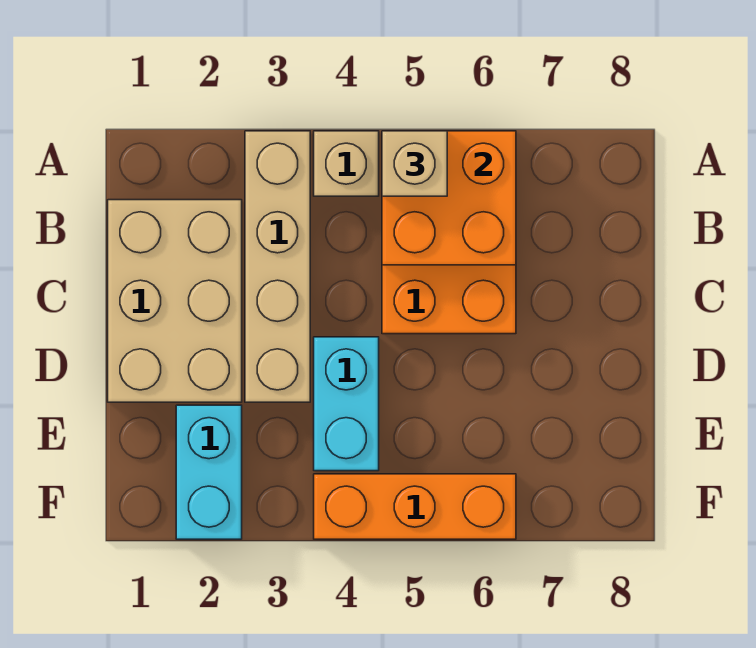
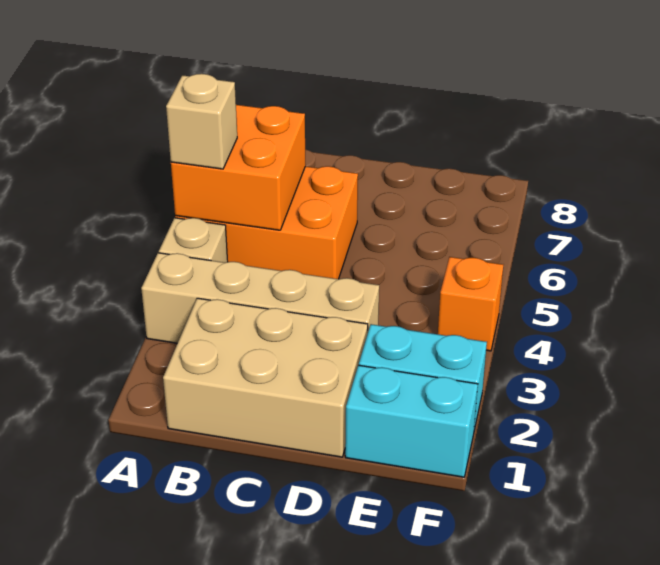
cyan brick D4:E4 level 1 -> cyan brick E1:F1 level 1
orange brick F4:F6 level 1 -> orange brick F4 level 1

